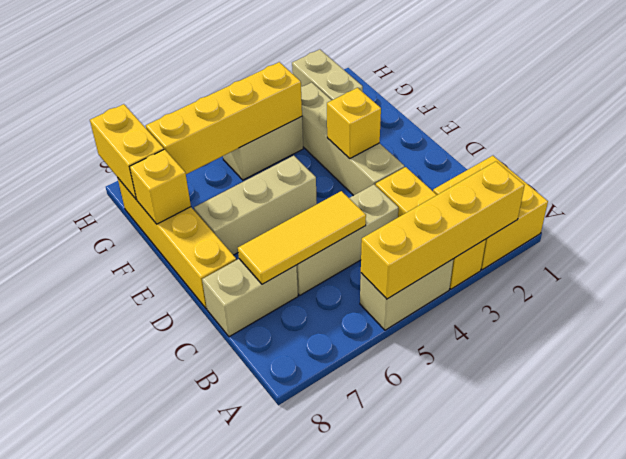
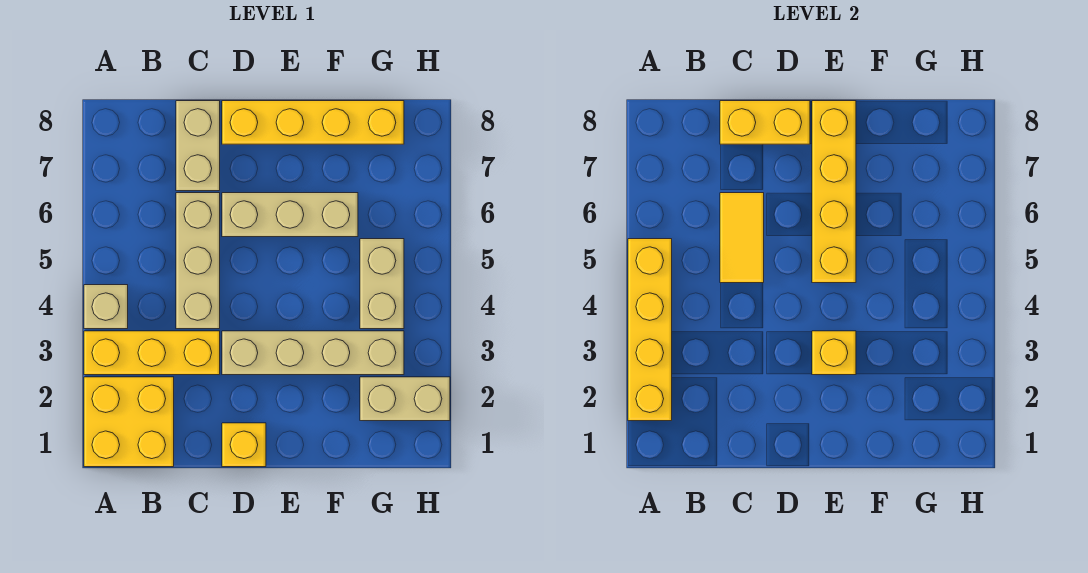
tan brick A4:A5 level 1 -> tan brick A4 level 1
yellow tile C5:C7 level 2 -> yellow tile C5:C6 level 2
tan brick E5:E7 level 1 -> tan brick D6:F6 level 1
yellow brick F8 level 2 -> yellow brick D1 level 1
yellow brick G4:G7 level 2 -> yellow brick E5:E8 level 2
yellow brick G8:H8 level 2 -> yellow brick C8:D8 level 2

